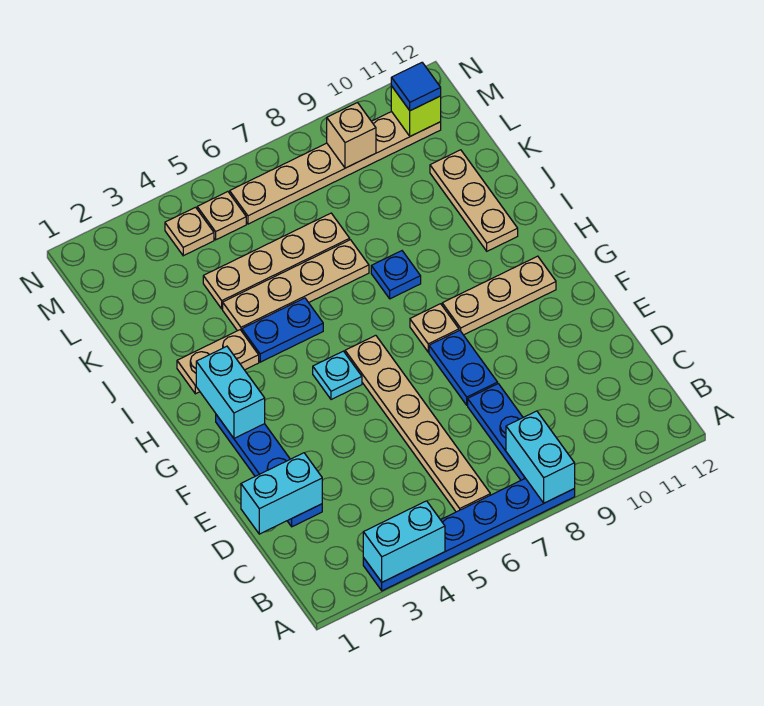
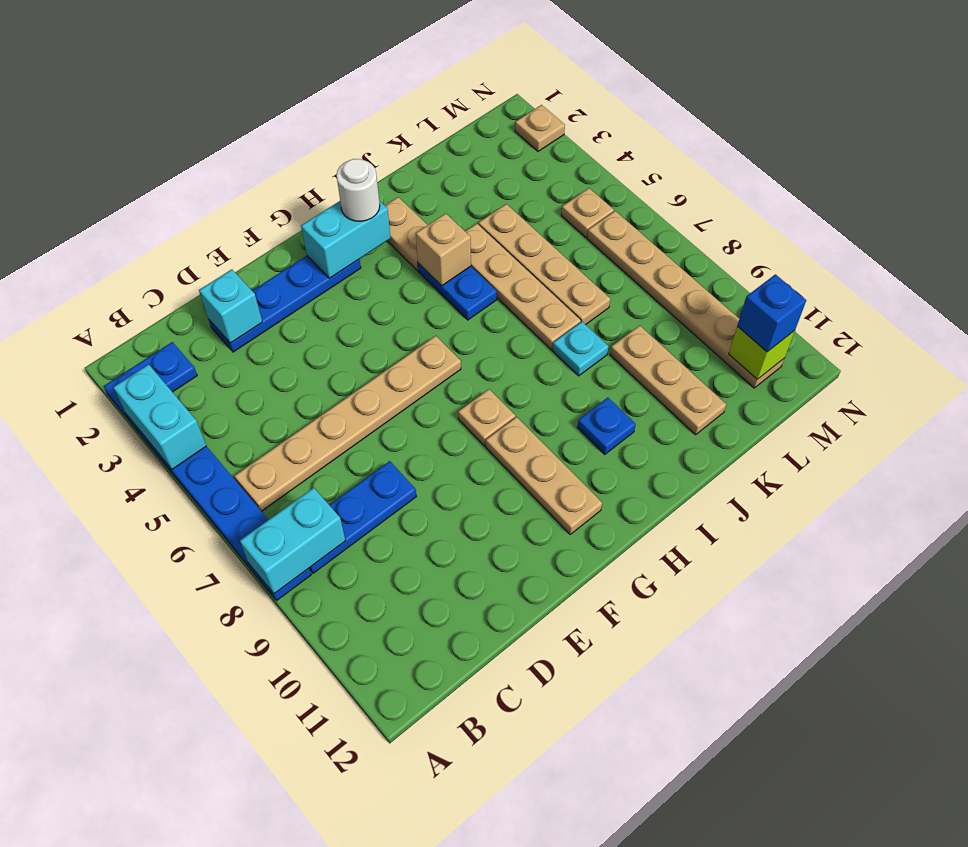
cyan brick D1:D2 level 2 -> cyan brick D2 level 2
blue plate E8:F8 level 1 -> blue plate A2:B2 level 1
cyan plate G5 level 1 -> cyan plate J8 level 1
none -> white round brick H2 level 3
blue plate I8 level 1 -> blue plate I10 level 1
tan plate I11:K11 level 1 -> tan plate K9:K11 level 1
tan plate M4 level 1 -> tan plate N2 level 1
tan brick M9 level 2 -> tan brick I4 level 2
blue tile M11 level 3 -> blue brick M11 level 3

